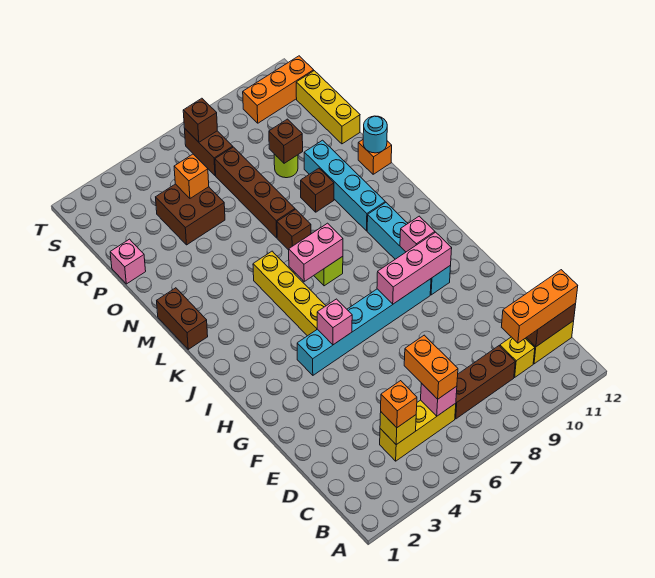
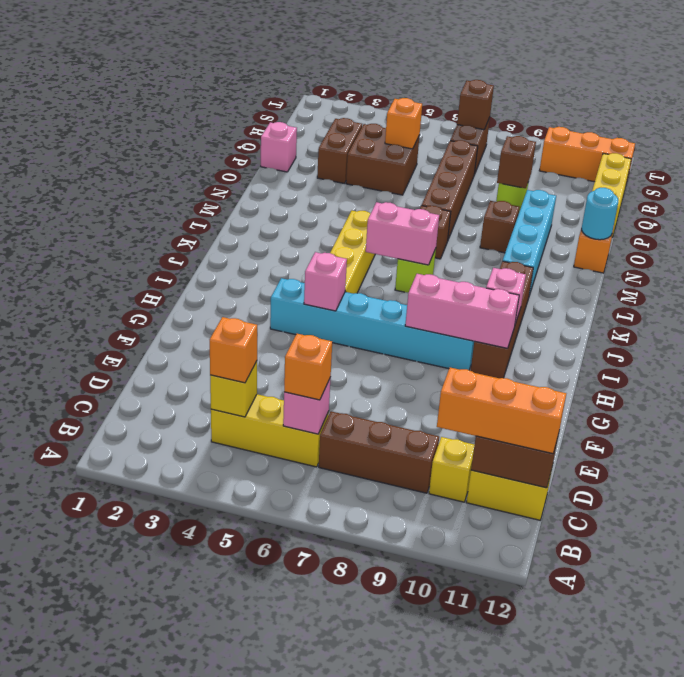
orange brick C6:D6 level 3 -> orange brick C6 level 3
cyan brick H10:K10 level 1 -> brown brick H10:K10 level 1
brown brick L1:M1 level 1 -> brown brick P3:Q3 level 1

